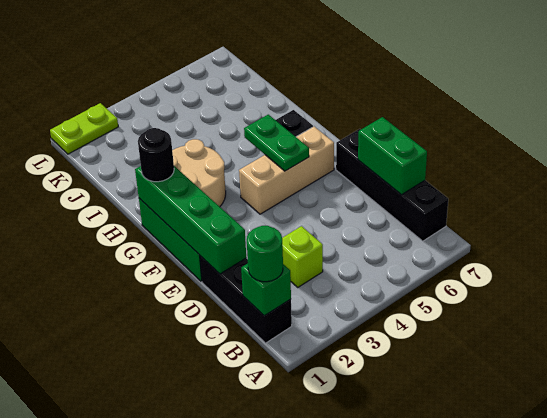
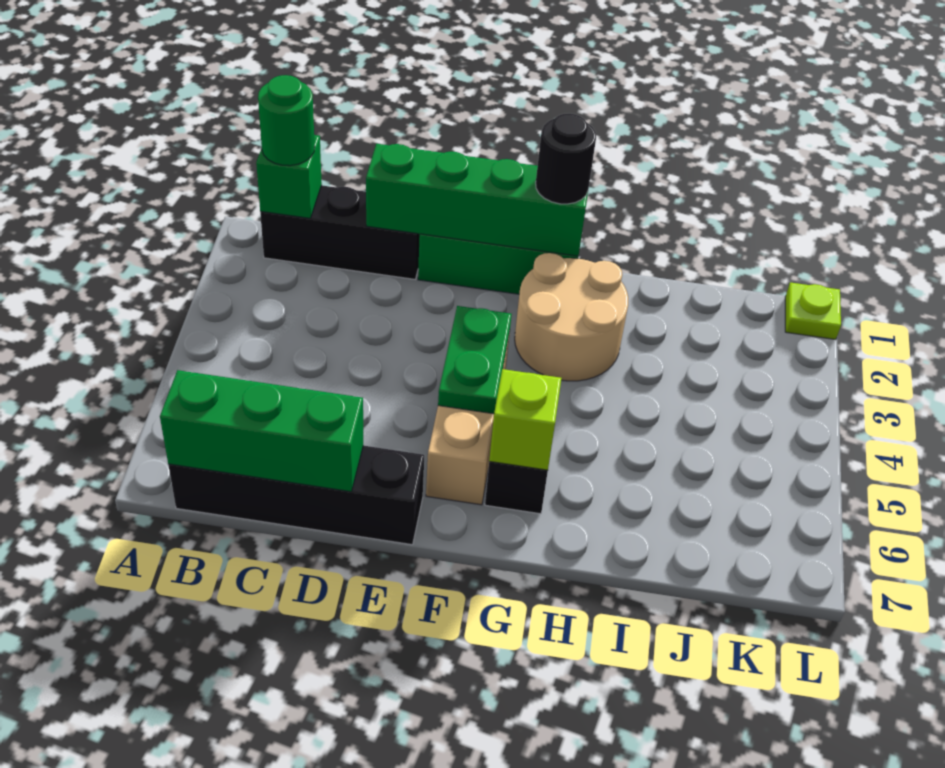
lime brick C3 level 1 -> lime brick G6 level 2
green brick C7:D7 level 2 -> green brick B7:D7 level 2
green plate F5:G5 level 2 -> green plate F4:F5 level 2
lime plate L1:L2 level 1 -> lime plate L1 level 1

